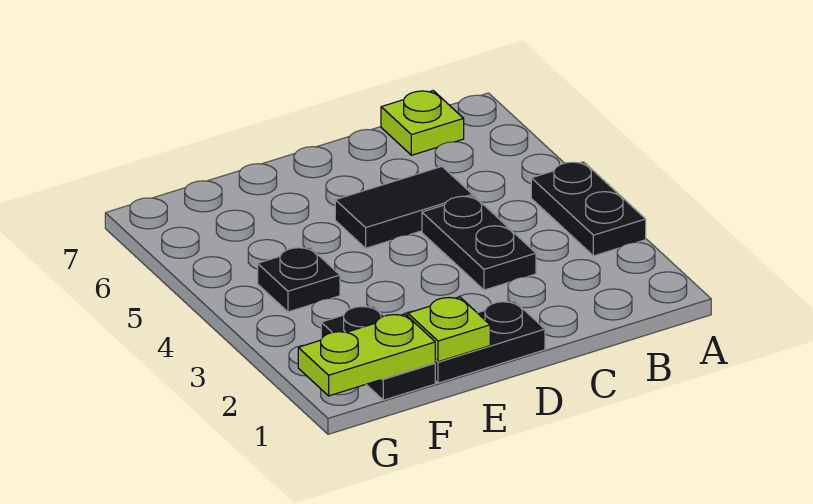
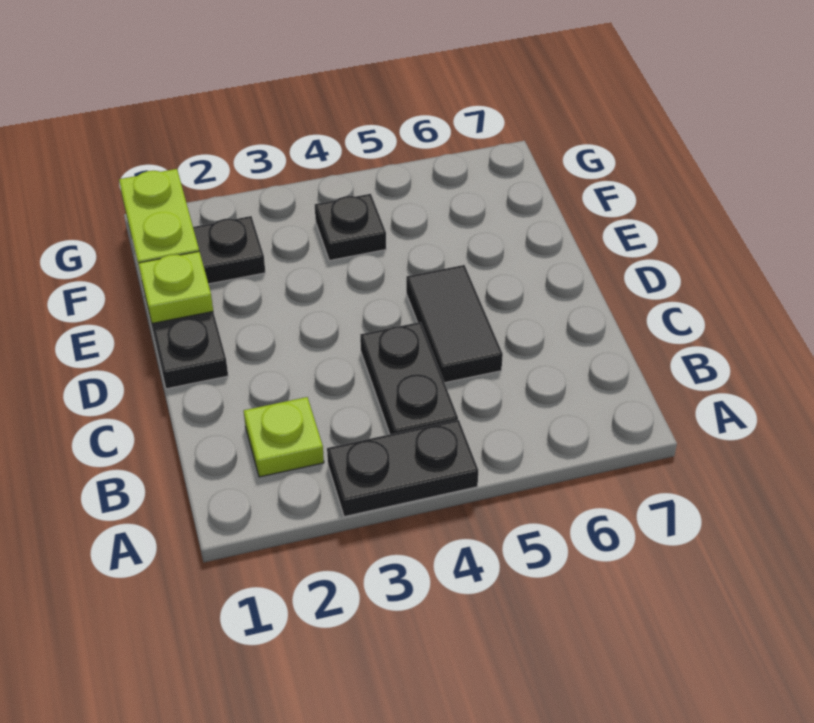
lime plate B7 level 1 -> lime plate B2 level 1
black plate C3:C4 level 1 -> black plate B4:C4 level 1

